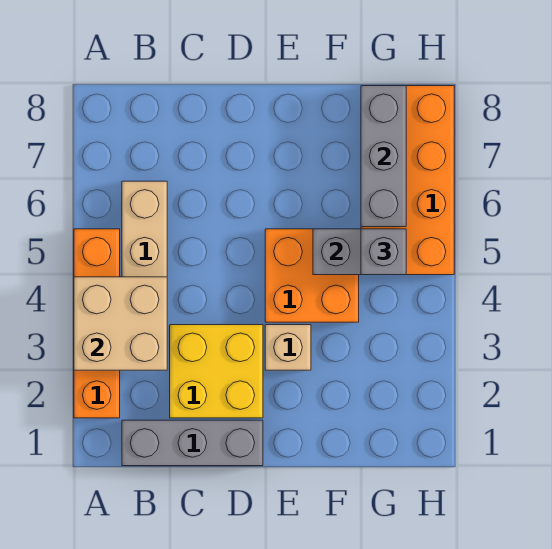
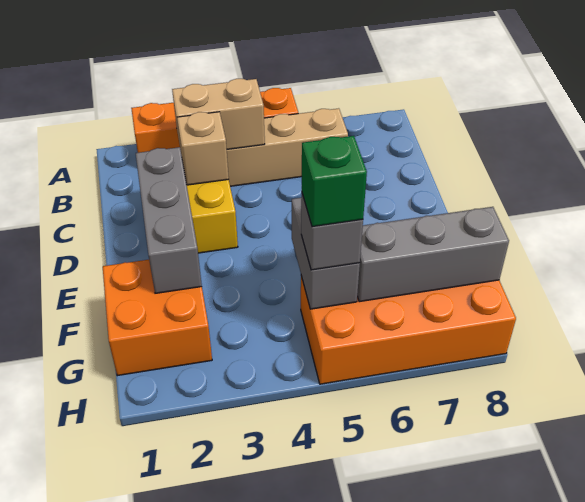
tan brick A3:B4 level 2 -> tan brick B3:B4 level 2
grey brick B1:D1 level 1 -> grey brick D2:F2 level 2
tan brick E3 level 1 -> tan brick C3 level 2
orange brick E4:F5 level 1 -> orange brick F1:G2 level 1
none -> green brick G5 level 4

